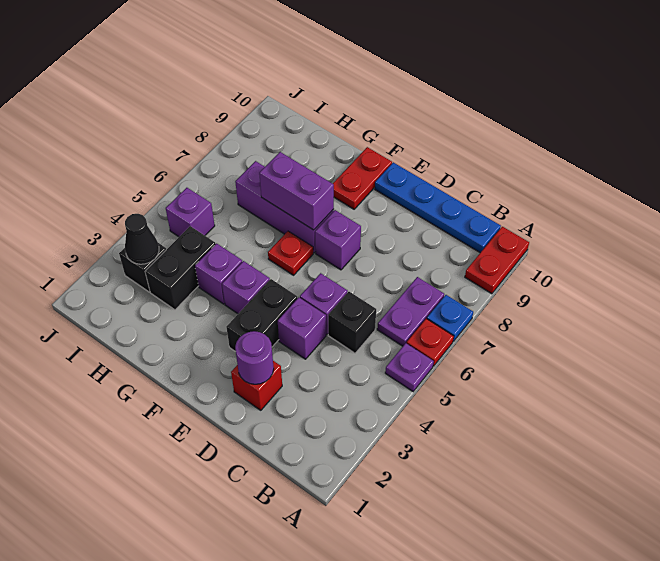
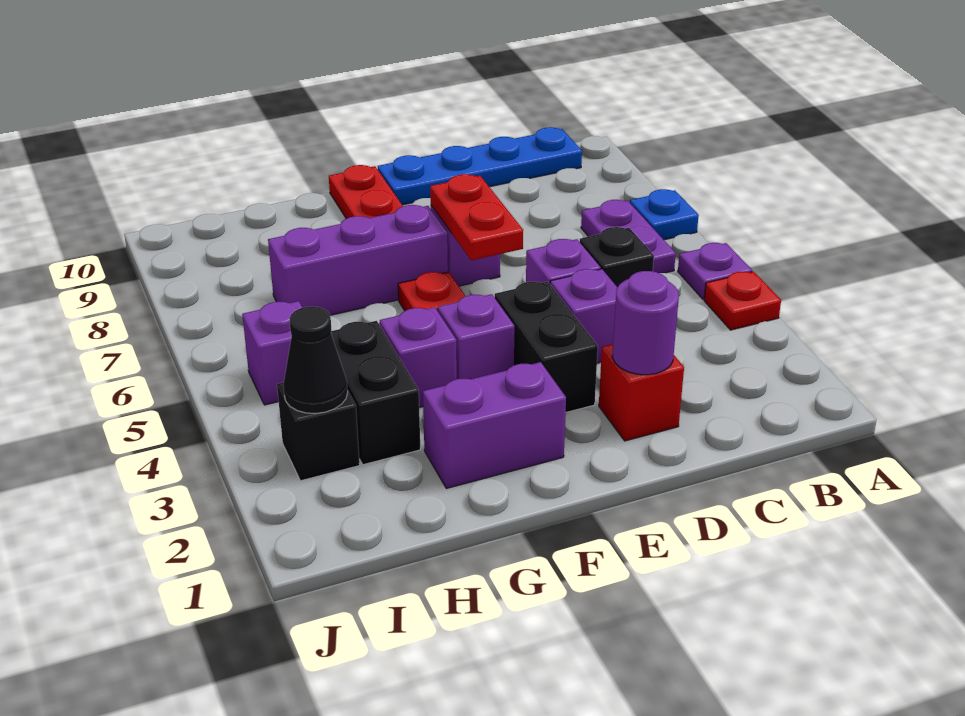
red plate A6 level 1 -> red plate A4 level 1
red plate A9:A10 level 1 -> red plate E6:E7 level 2
purple brick F7:G7 level 2 -> purple brick F2:G2 level 1

